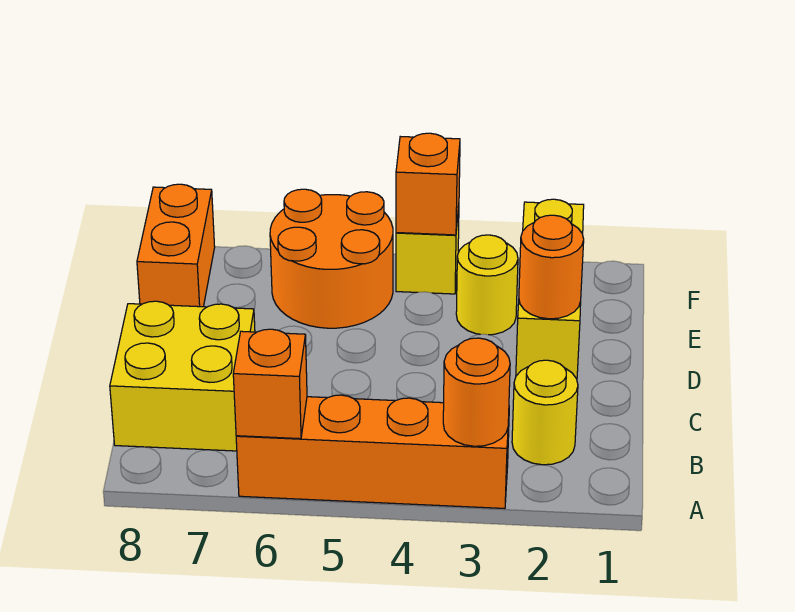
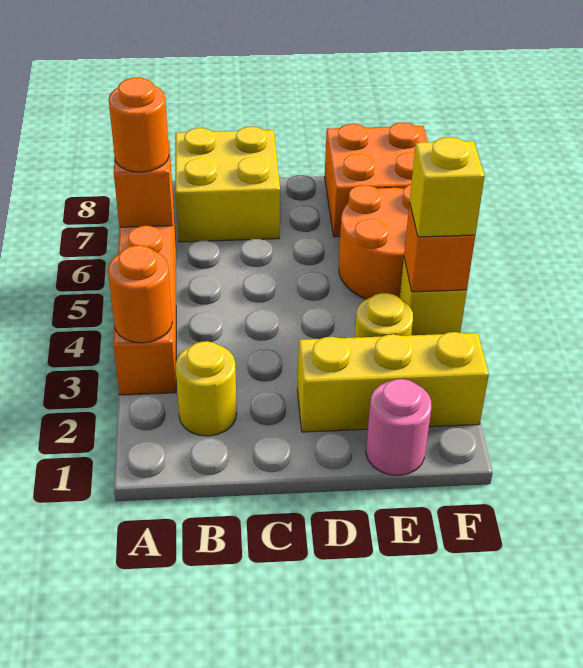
orange round brick D2 level 2 -> orange round brick A6 level 3
none -> pink round brick E1 level 1
orange brick E8:F8 level 1 -> orange brick E7:F8 level 1
none -> yellow brick F4 level 3

